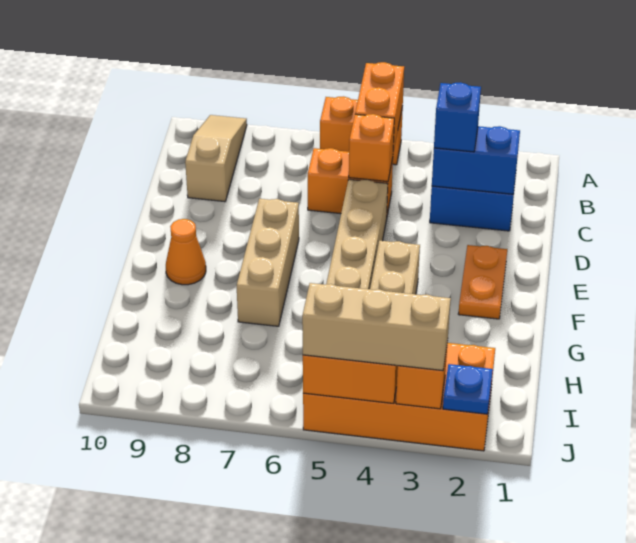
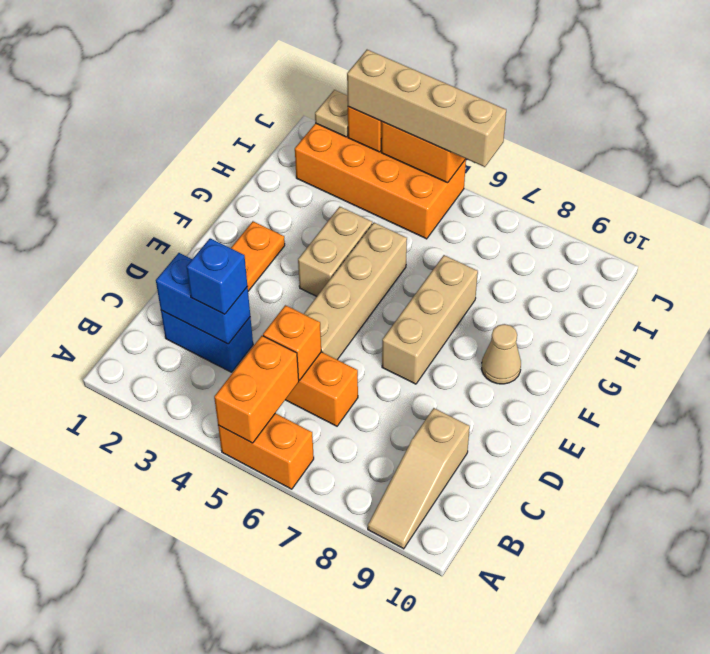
orange cone F9 level 1 -> tan cone F9 level 1
blue plate J2 level 2 -> tan plate J2 level 2
tan brick J3:J5 level 3 -> tan brick J3:J6 level 3

